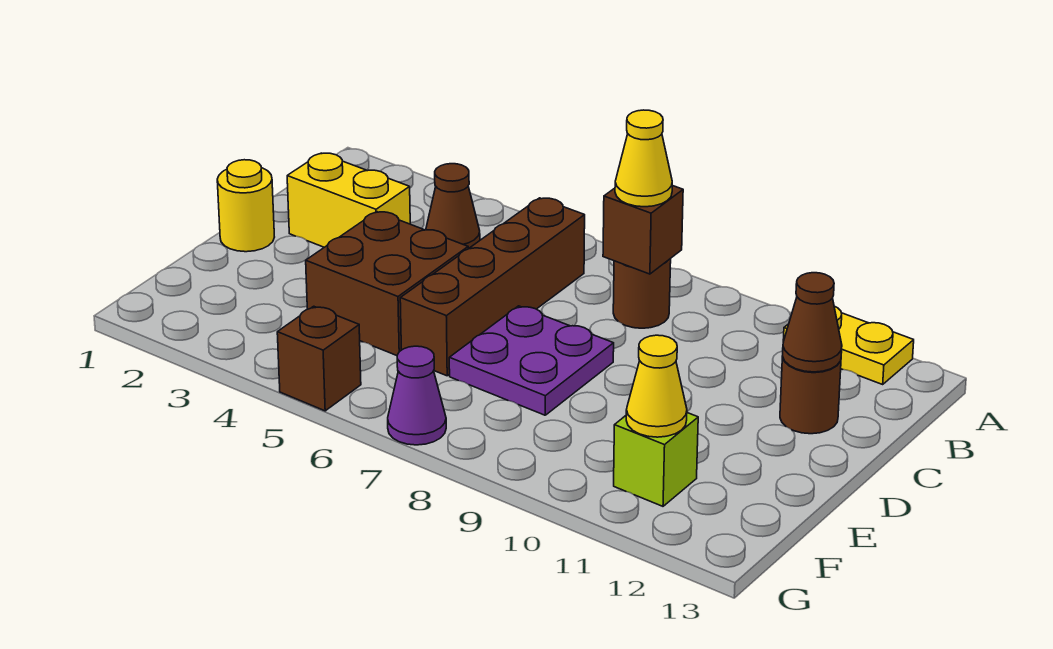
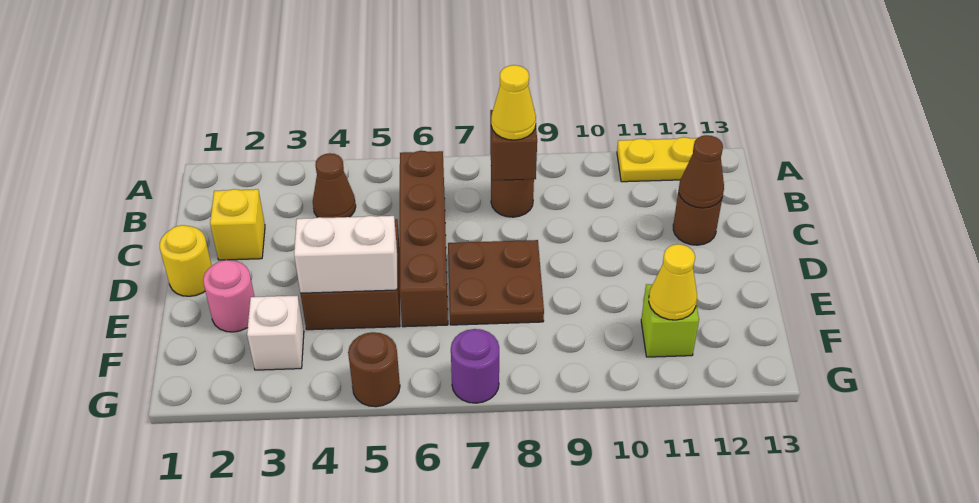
yellow brick C2:C3 level 1 -> yellow brick C2 level 1
purple plate D7:E8 level 1 -> brown plate D7:E8 level 1
none -> pink round brick E2 level 1
none -> white brick E4:E5 level 2
none -> white brick F3 level 1
brown brick G5 level 1 -> brown round brick G5 level 1
purple cone G7 level 1 -> purple round brick G7 level 1

